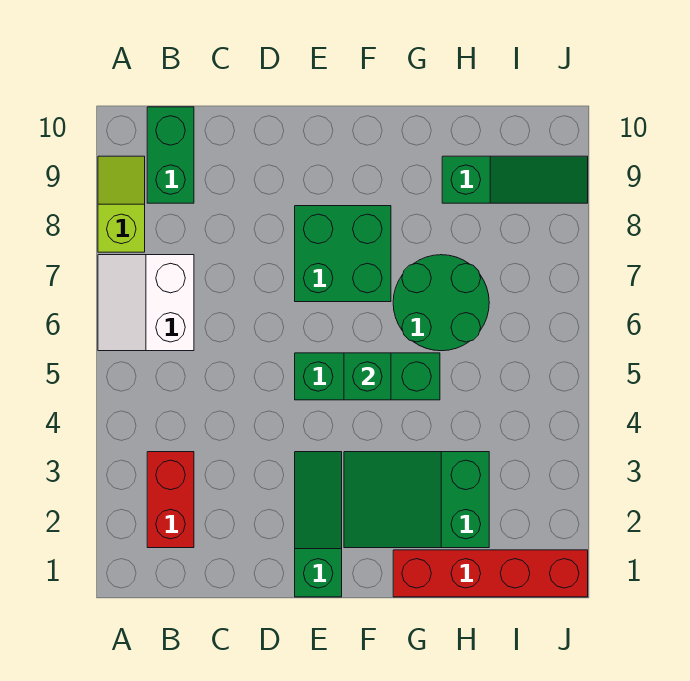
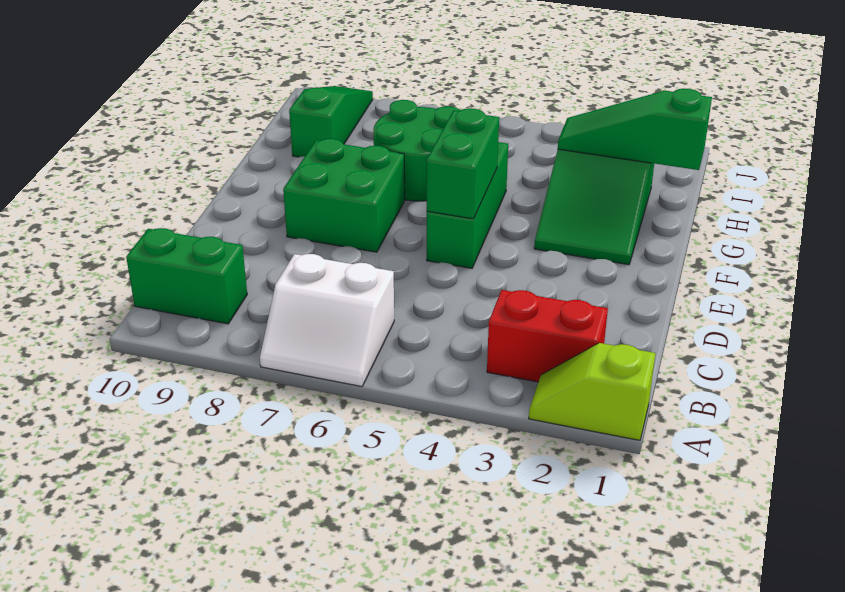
lime slope A8:A9 level 1 top 8 -> lime slope A1:A2 level 1 top 1
green slope E1:E3 level 1 top 1 -> green slope H1:H3 level 2 top 1
green brick F5 level 2 -> green brick E5:F5 level 2
red brick G1:J1 level 1 -> none

